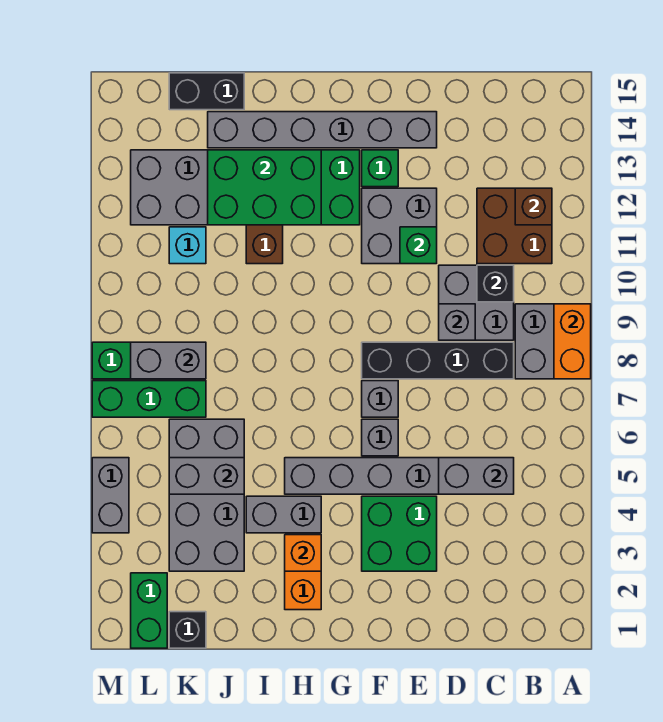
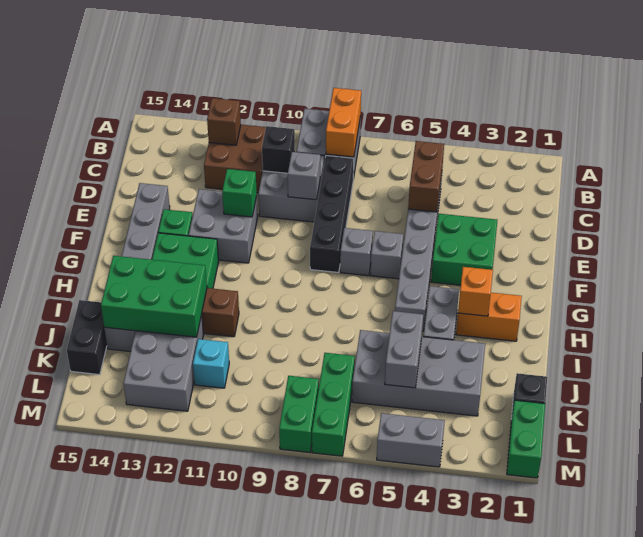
orange brick A8:A9 level 2 -> orange brick A8:B8 level 2
grey brick C5:D5 level 2 -> brown brick C5:D5 level 2
green brick H12:J13 level 2 -> green brick I12:J14 level 2
grey brick K8:L8 level 2 -> none
green brick L1:L2 level 1 -> green brick L1:M1 level 1

